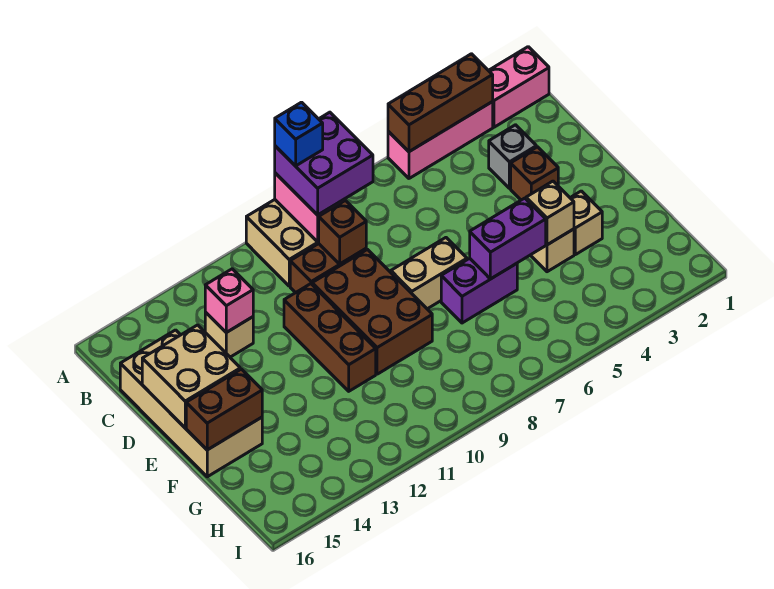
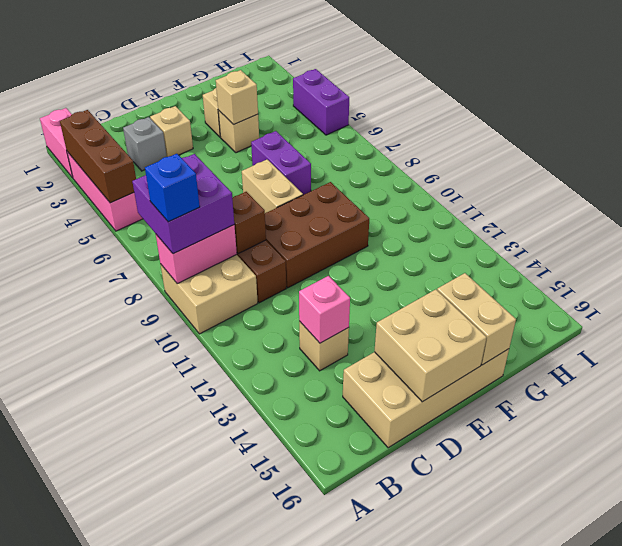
brown brick D3 level 1 -> tan brick D3 level 1
brown brick D11:F11 level 1 -> none
purple brick F5:F6 level 2 -> purple brick I4:I5 level 1
brown brick F15:F16 level 2 -> tan brick F15:F16 level 2

